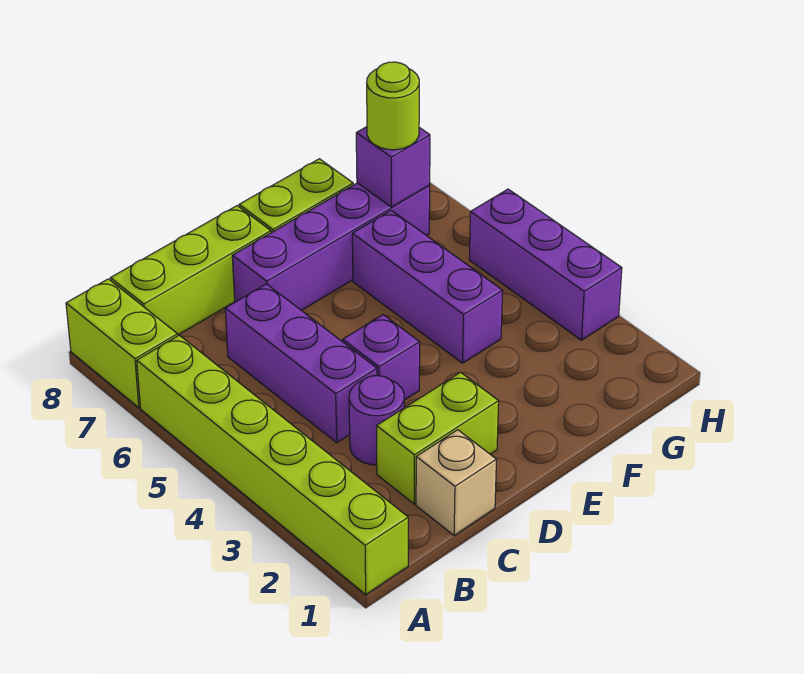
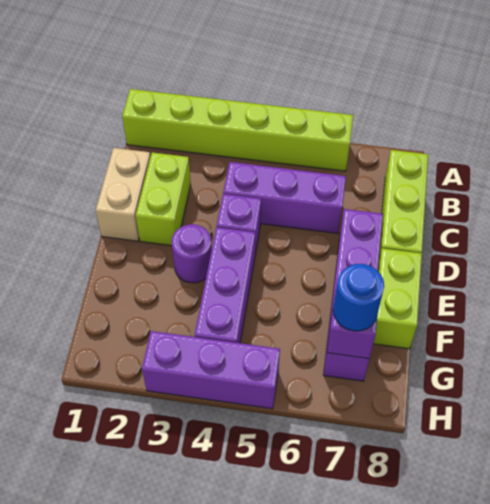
lime brick A7:A8 level 1 -> none
tan brick C1 level 1 -> tan brick C1:D1 level 1
purple round brick C3 level 1 -> purple round brick E3 level 1
purple brick F4:F6 level 1 -> purple brick E4:G4 level 1
lime round brick G7 level 3 -> blue round brick G7 level 3

